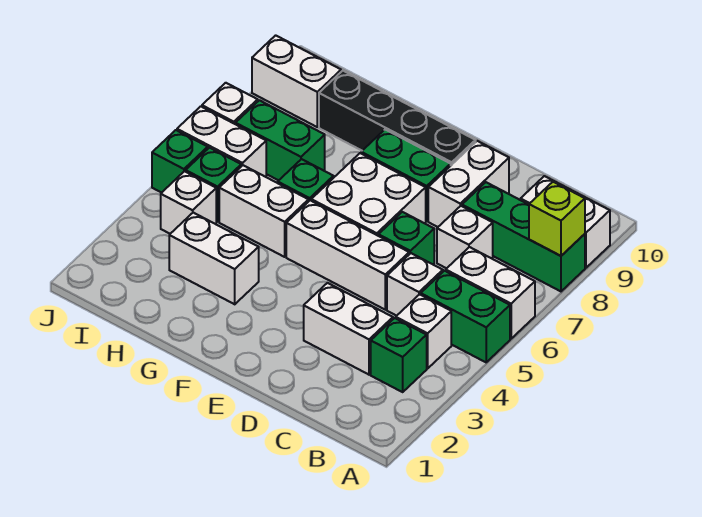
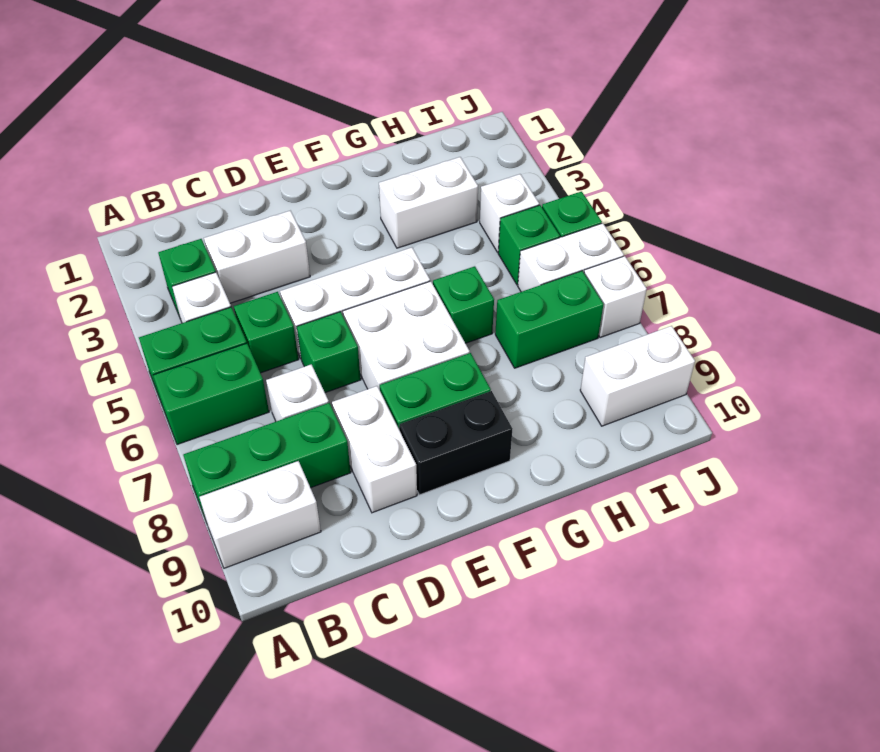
white brick A6:B6 level 1 -> green brick A6:B6 level 1
lime brick A8 level 2 -> none
white brick C5 level 1 -> green brick C5 level 1
black brick E9:H9 level 1 -> black brick E9:F9 level 1
white brick G5:H5 level 1 -> none

